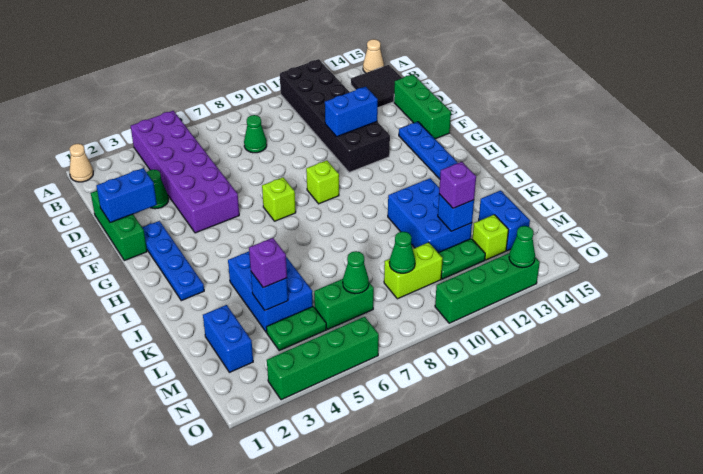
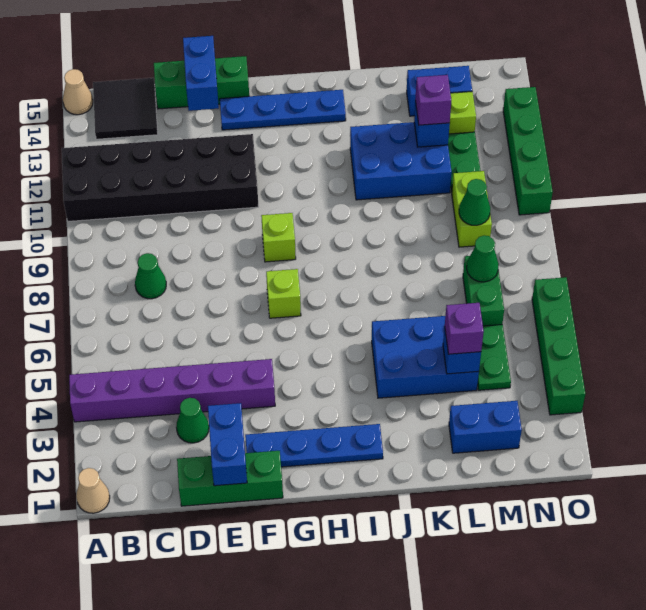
purple brick A4:F5 level 1 -> purple brick A4:F4 level 1
blue brick E11:E12 level 2 -> blue brick E14:E15 level 2
green cone O13 level 2 -> none

